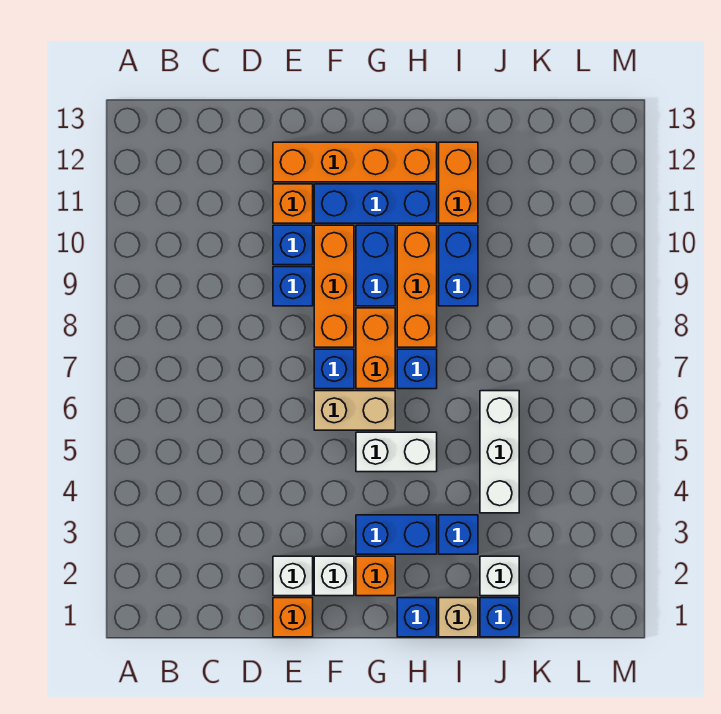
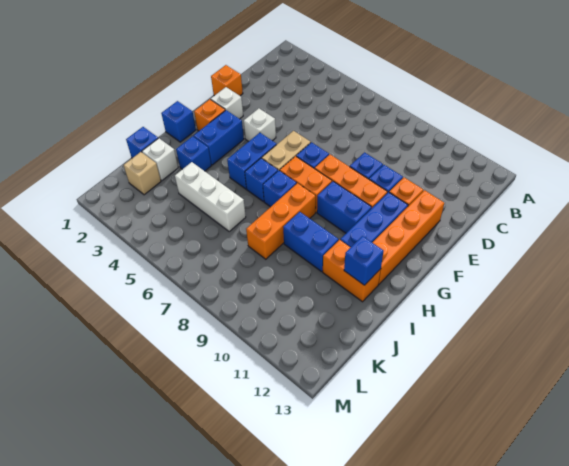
white brick E2 level 1 -> white brick F4 level 1
white brick G5:H5 level 1 -> blue brick G5:H5 level 1
none -> blue brick H6 level 1
orange brick H8:H10 level 1 -> orange brick H8:J8 level 1
tan brick I1 level 1 -> tan brick K2 level 1
none -> blue brick I12 level 2

